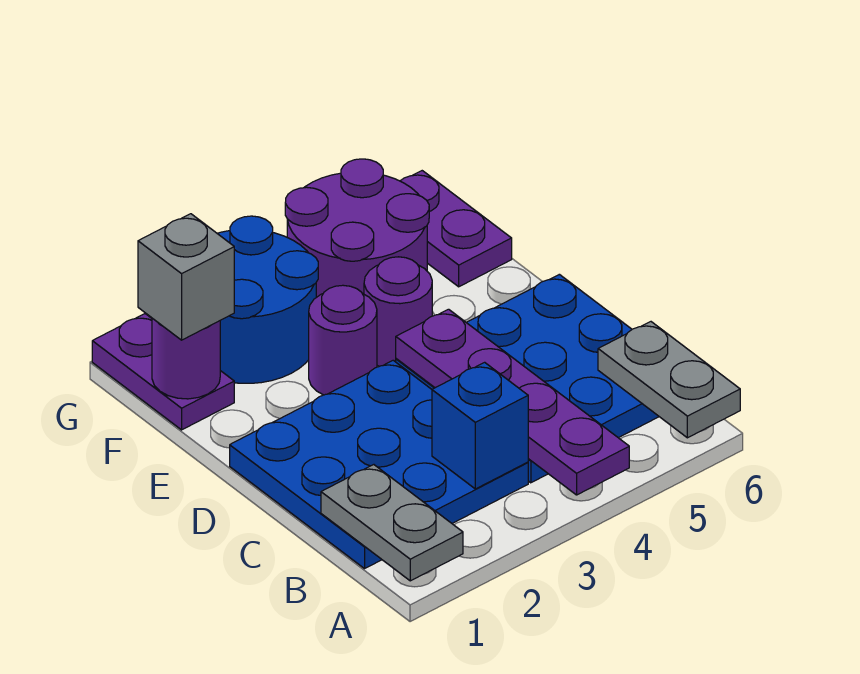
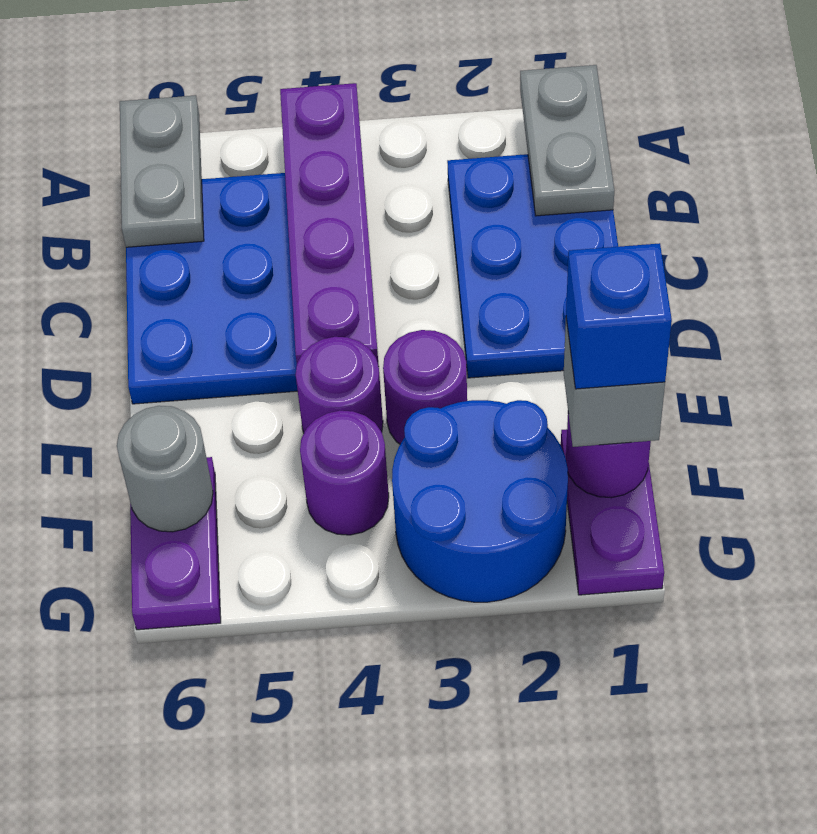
blue plate B1:D3 level 1 -> blue plate B1:D2 level 1
blue brick B3 level 2 -> blue brick F1 level 4
purple round brick F4:G5 level 1 -> purple round brick F4 level 1
none -> grey round brick F6 level 2

